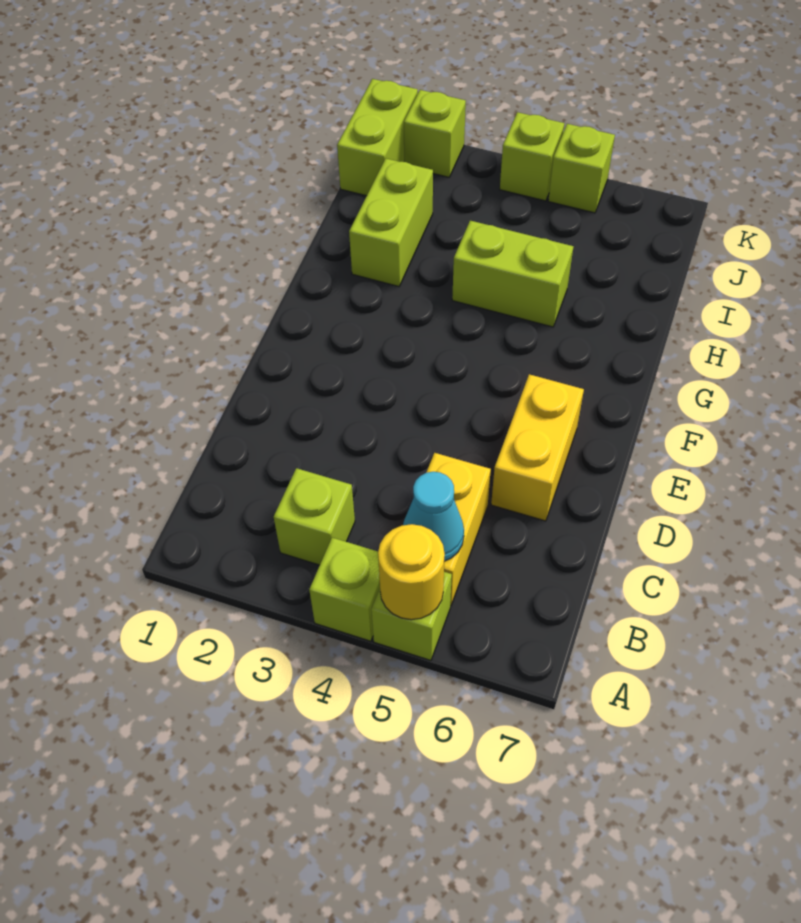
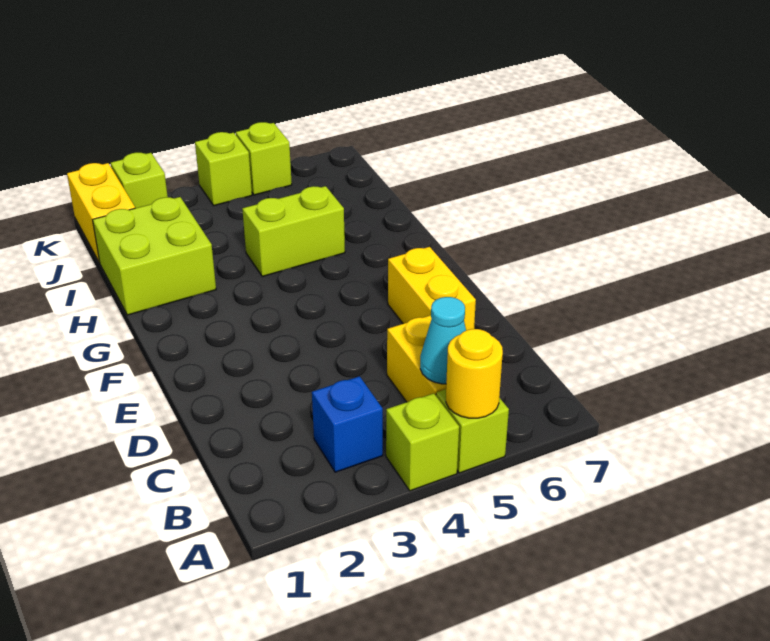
lime brick B3 level 1 -> blue brick B3 level 1
lime brick H2:I2 level 1 -> lime brick H1:I2 level 1
lime brick J1:K1 level 1 -> yellow brick J1:K1 level 1

